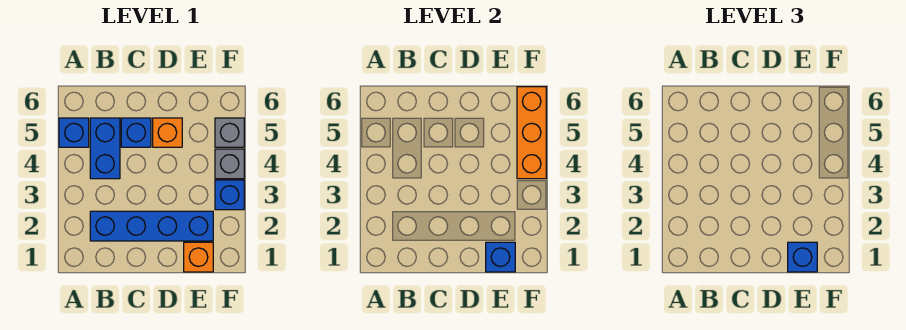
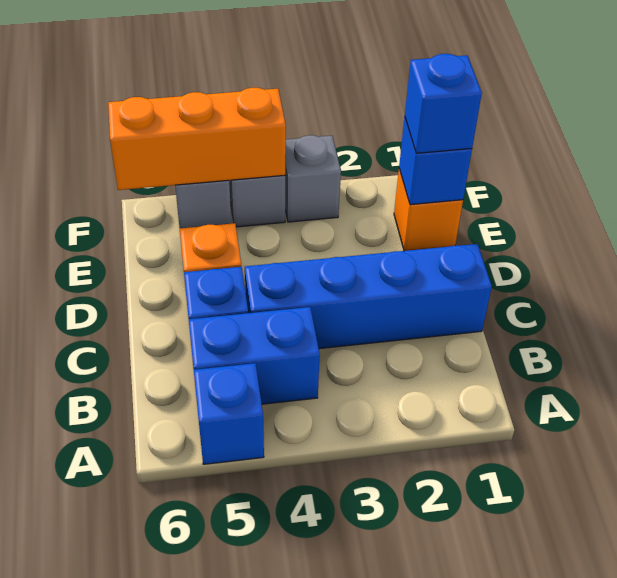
blue brick B2:E2 level 1 -> blue brick C1:C4 level 1
blue brick F3 level 1 -> grey brick F3 level 1

